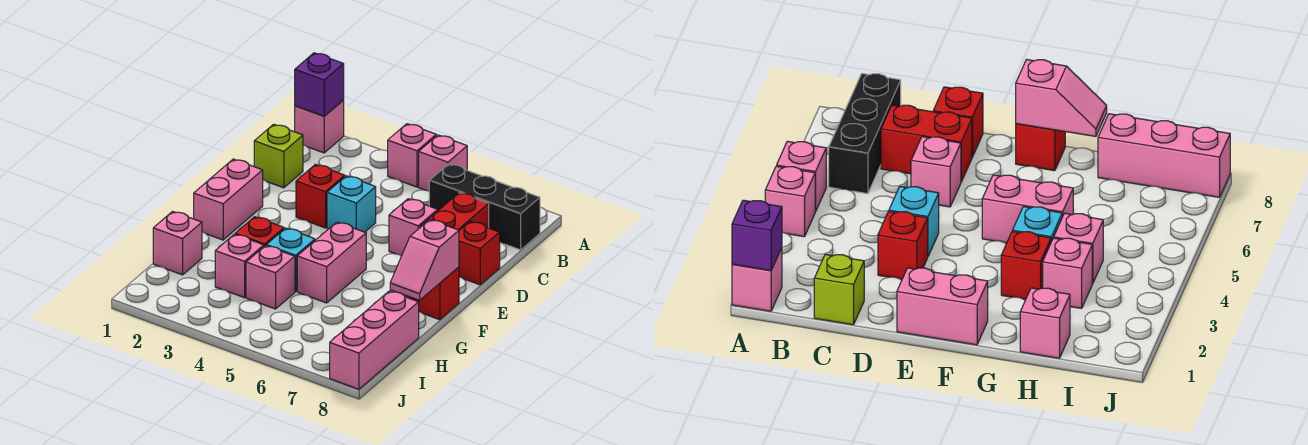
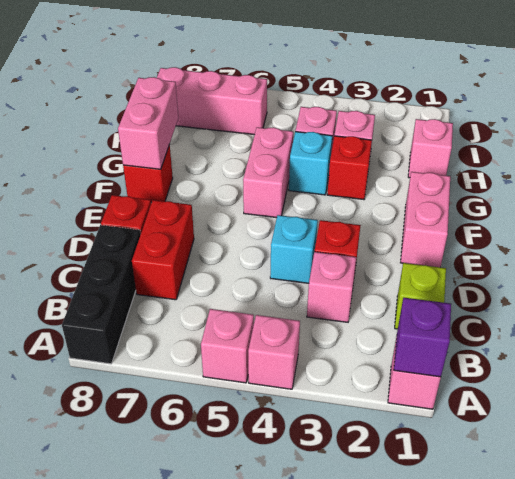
black brick B6:B8 level 1 -> black brick A8:C8 level 1
pink brick D6 level 1 -> pink brick C3 level 1
pink slope F8:G8 level 2 top F -> pink brick F8:G8 level 2
pink brick H8:J8 level 1 -> pink brick I6:I8 level 1

